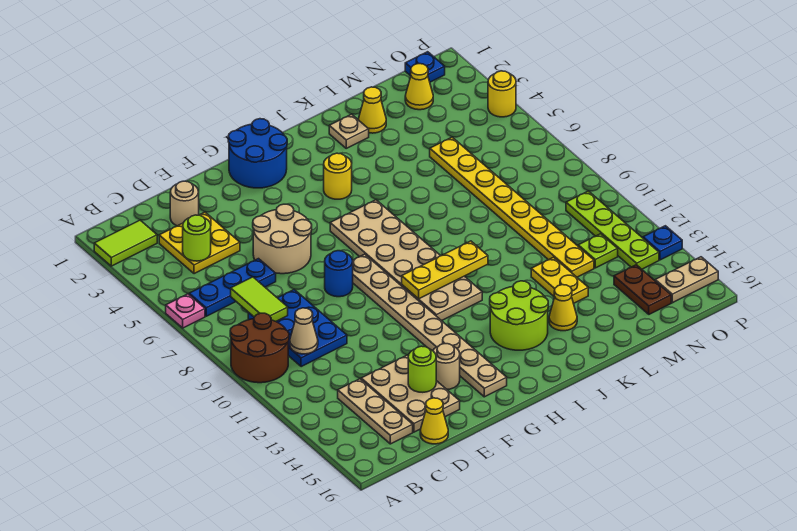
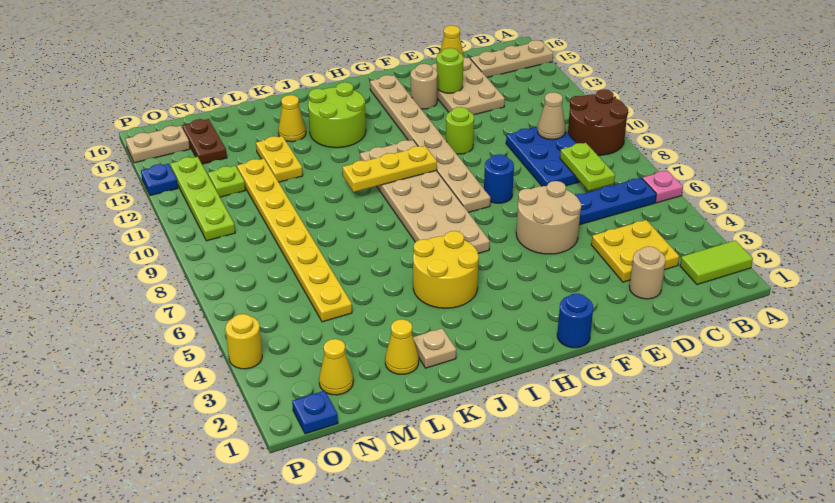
lime round brick C4 level 2 -> lime round brick F11 level 1
lime tile C7:C8 level 2 -> lime plate C7:C8 level 2
tan plate C13:C15 level 1 -> tan plate A15:C15 level 1
blue round brick G1:H2 level 1 -> blue round brick G1 level 1
yellow round brick I4 level 1 -> yellow round brick I4:J5 level 1

